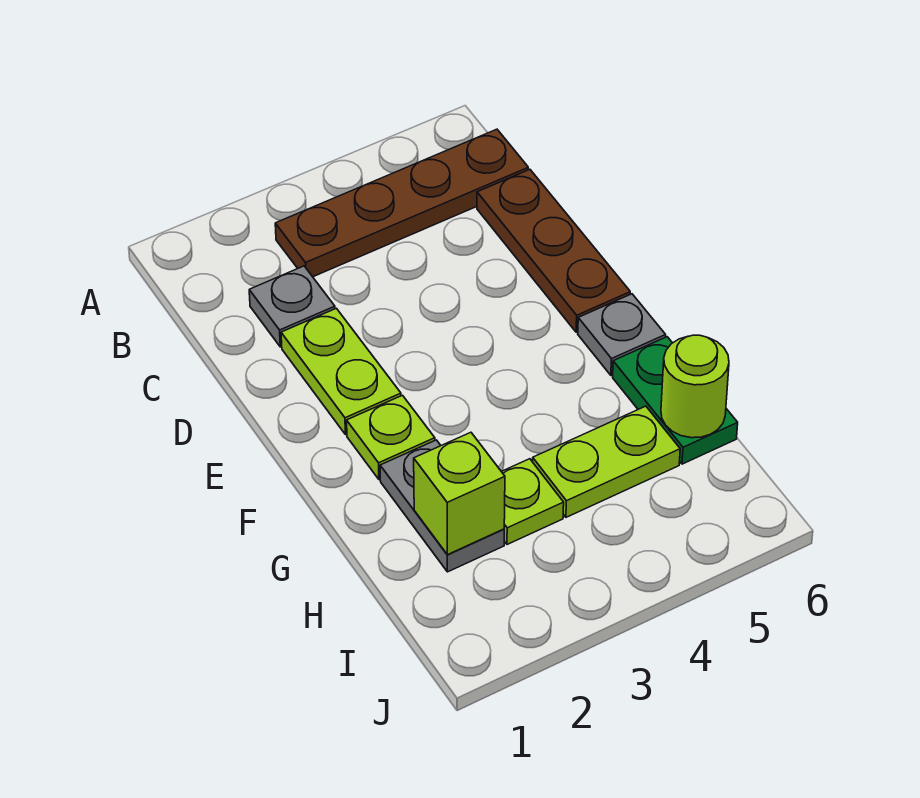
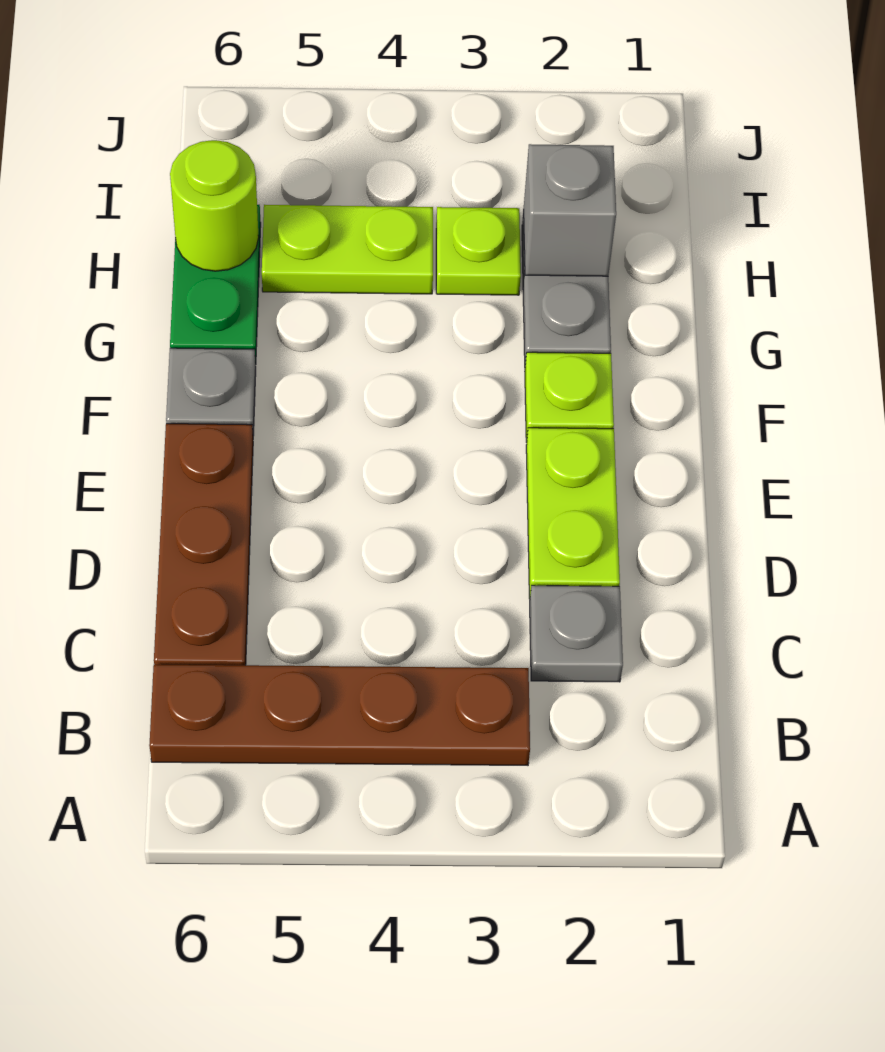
lime brick H2 level 2 -> grey brick H2 level 2

